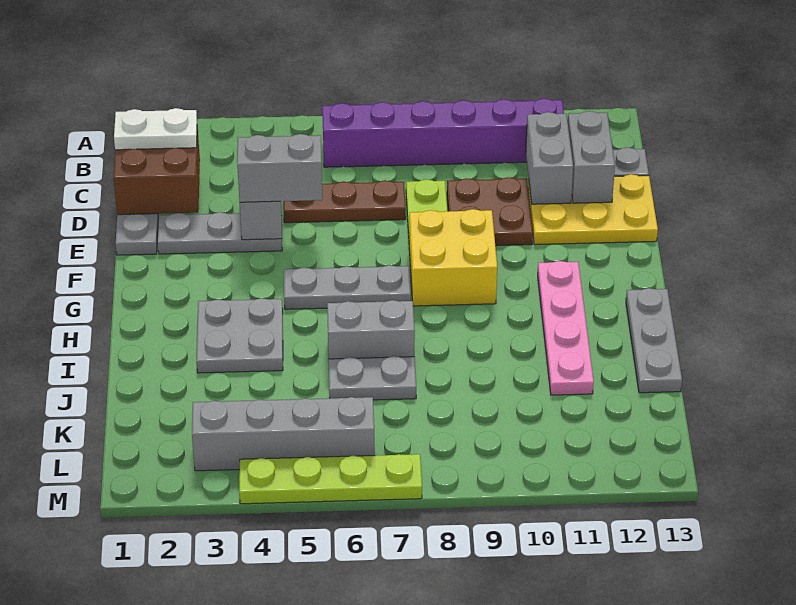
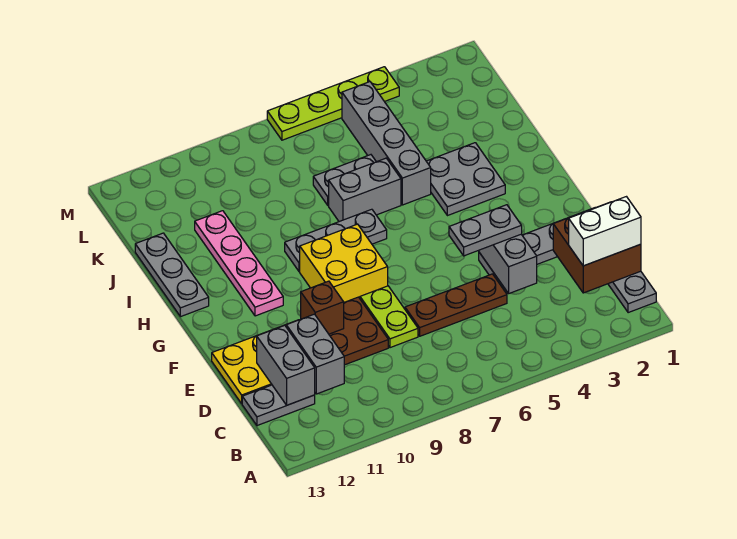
purple brick B6:B11 level 1 -> none
white plate C1:C2 level 3 -> white brick C1:C2 level 3
grey brick E4:E5 level 3 -> grey plate E4:E5 level 3
none -> brown brick E10 level 2
grey plate G5:G7 level 1 -> grey plate H7:H9 level 1
grey brick L3:L6 level 1 -> grey brick I5:L5 level 1

